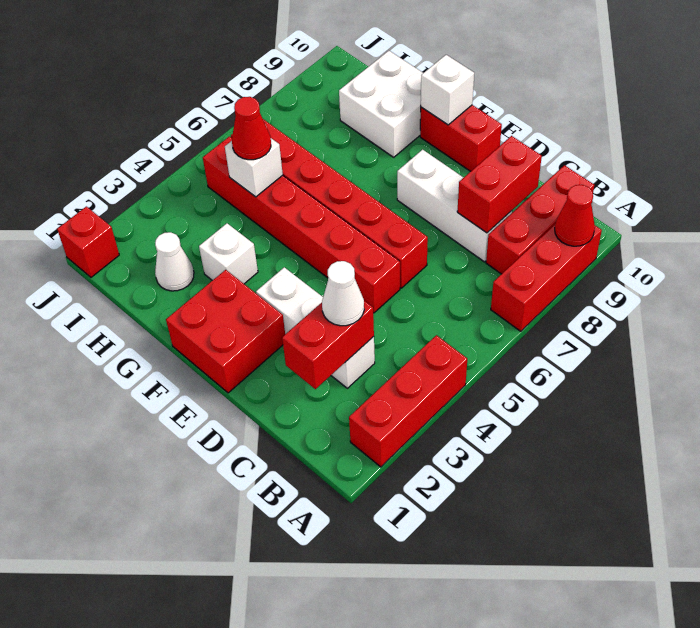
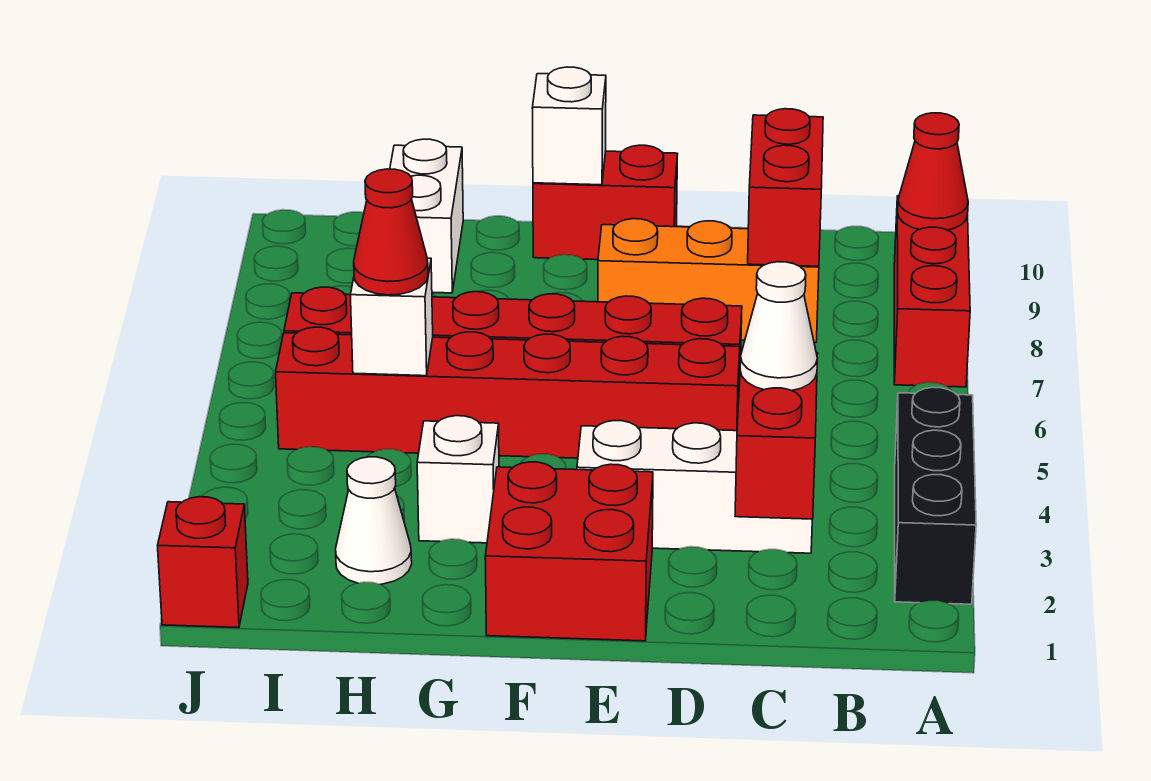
red brick A2:A4 level 1 -> black brick A2:A4 level 1
red brick B8:B10 level 1 -> none
white brick C8:E8 level 1 -> orange brick C8:E8 level 1
white brick G9:H10 level 1 -> white brick H9:H10 level 1

